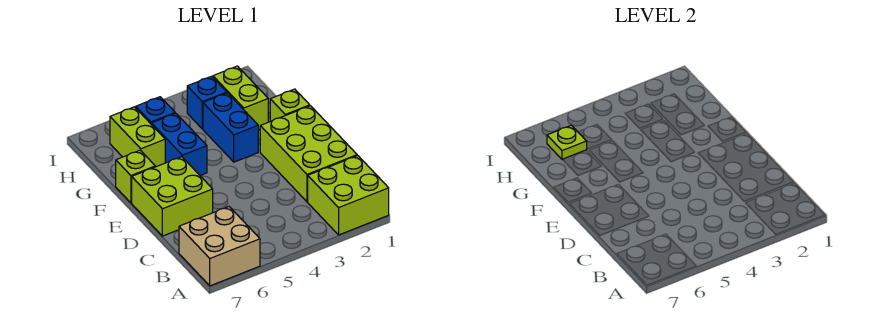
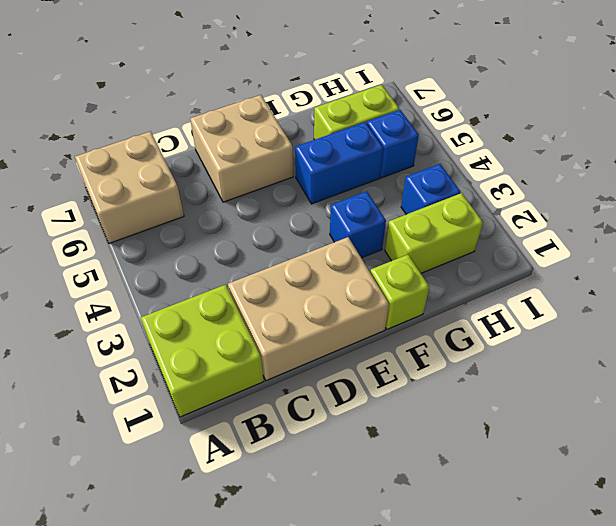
lime brick C1:E2 level 1 -> tan brick C1:E2 level 1
lime brick D6:E7 level 1 -> tan brick D6:E7 level 1
blue brick F3:G3 level 1 -> blue brick F3 level 1
lime brick F7 level 1 -> none
lime plate H6 level 2 -> none

